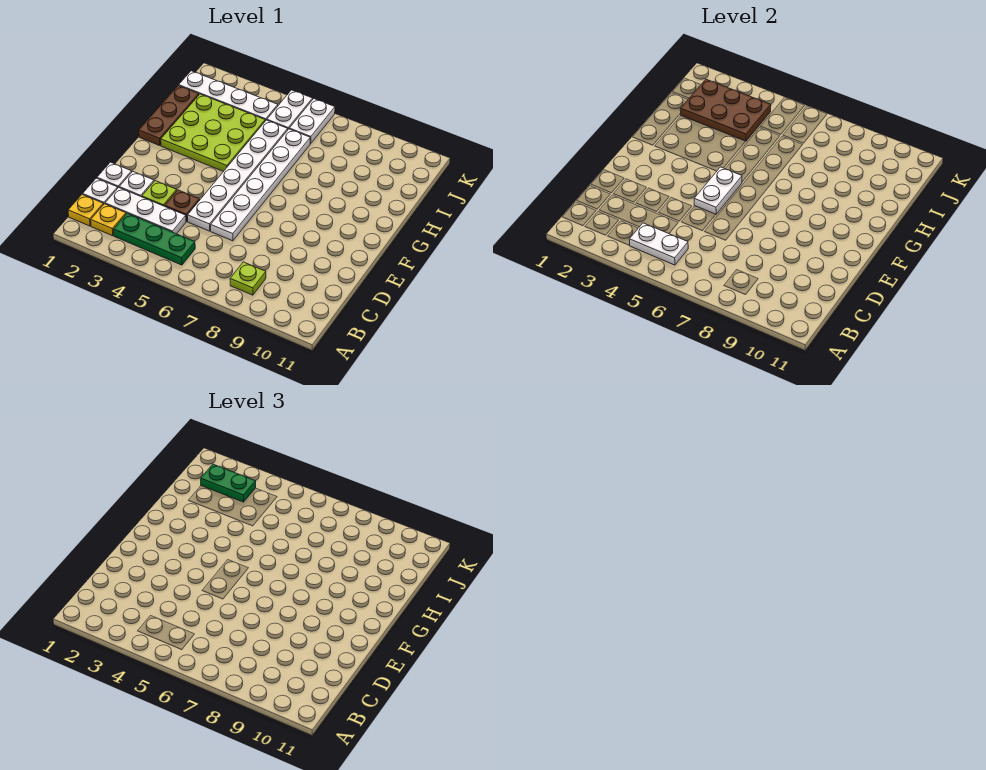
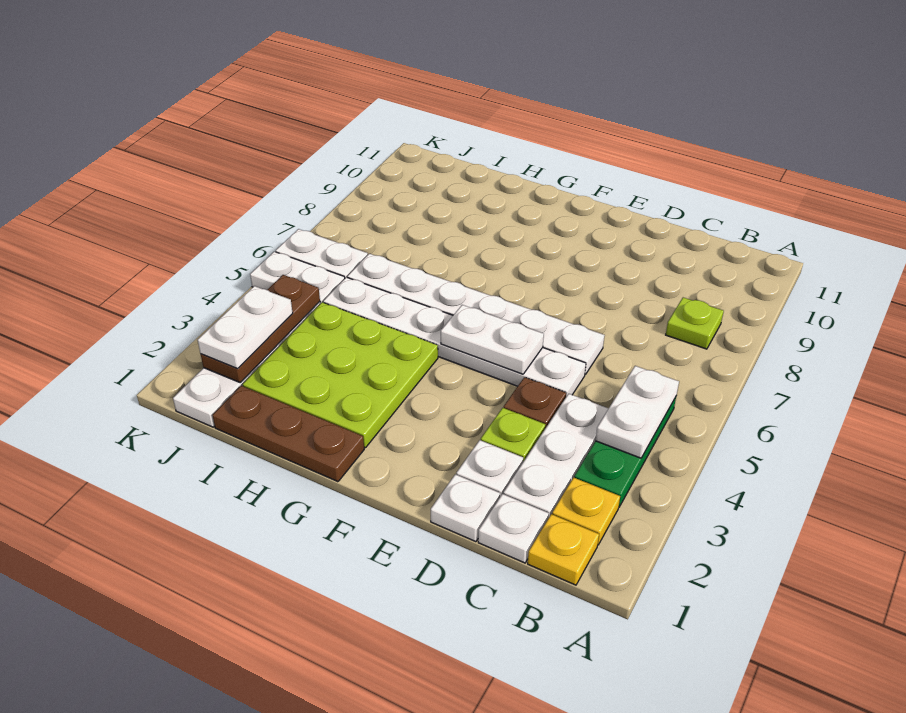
brown plate I2:J4 level 2 -> brown plate J2:J4 level 2
green plate J2:J3 level 3 -> white plate J2:J3 level 3

